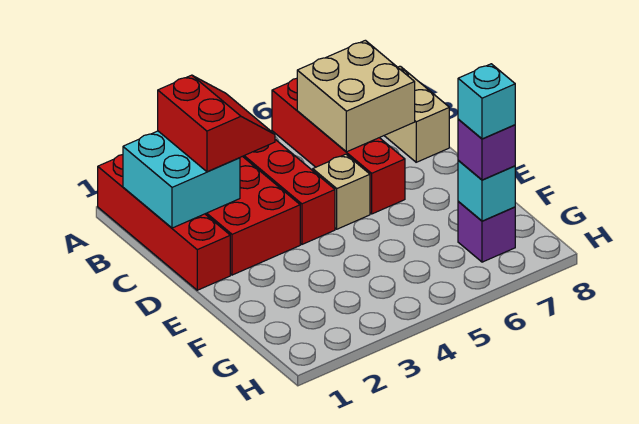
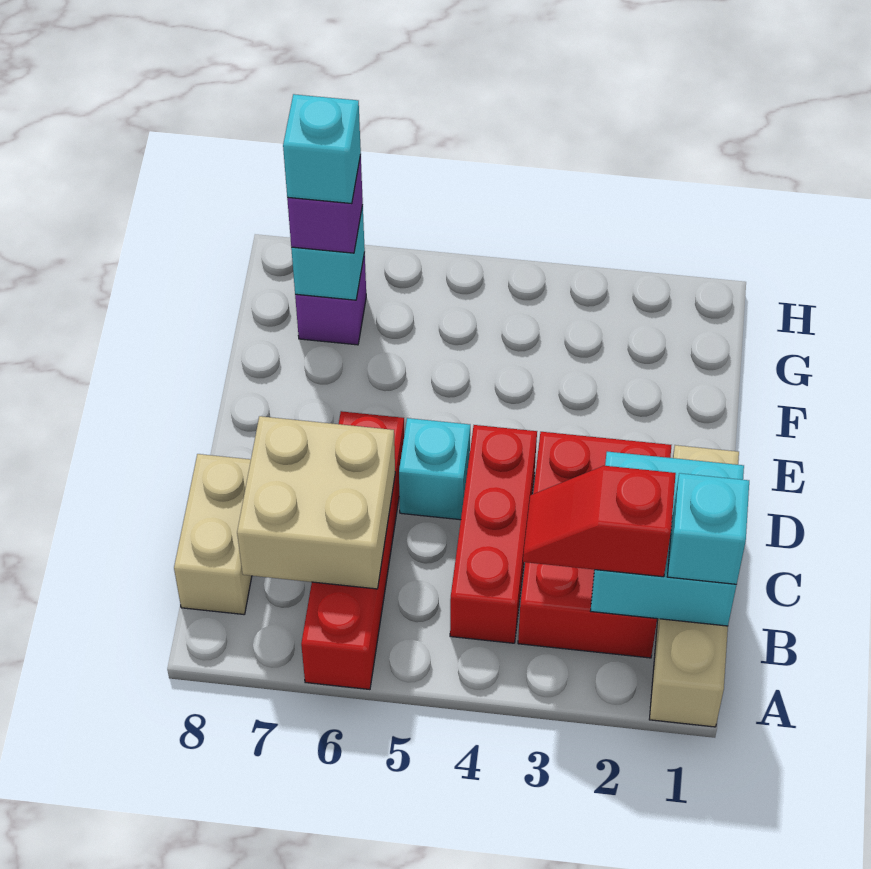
red brick A1:D1 level 1 -> tan brick A1:D1 level 1
none -> cyan brick B1 level 3
red slope B2:C3 level 3 top 2 -> red slope B2:B3 level 3 top 2
tan brick D5 level 1 -> cyan brick D5 level 1

